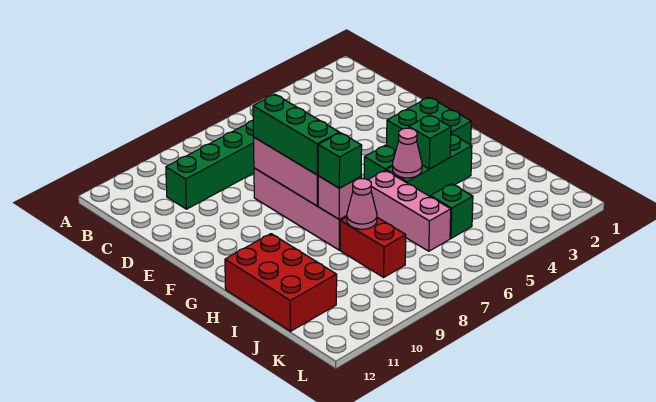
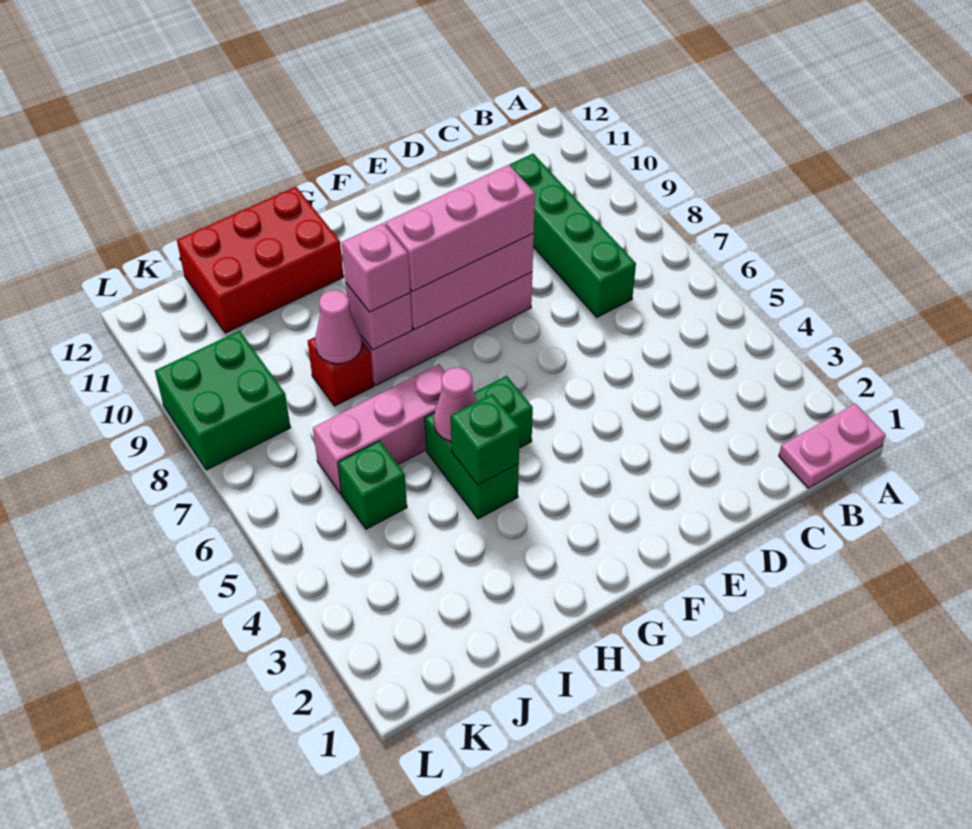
none -> pink plate A1:B1 level 1
green brick E8:G8 level 3 -> pink brick E8:G8 level 3
green brick F2:G3 level 1 -> green brick K8:L9 level 1
green brick H3:H5 level 1 -> green brick H4:H5 level 1
green brick H8 level 3 -> pink brick H8 level 3
red brick I8:J8 level 1 -> red brick I8 level 1

